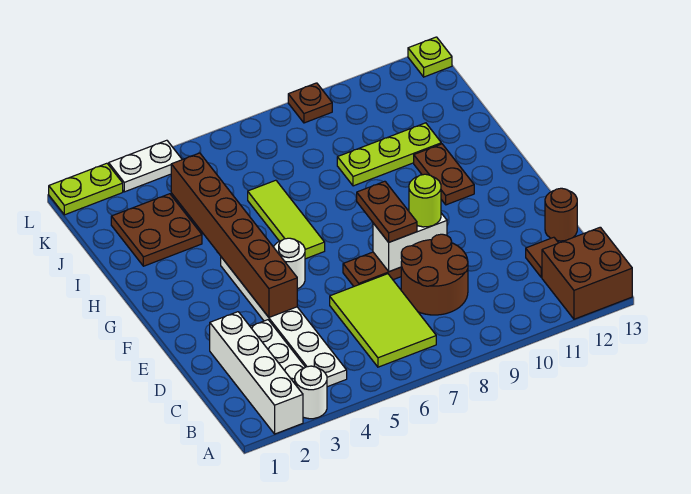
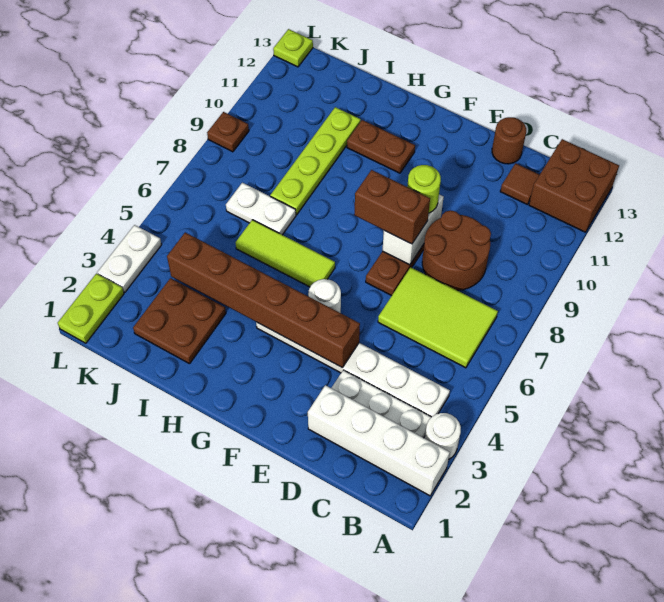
brown plate E8:F8 level 3 -> brown brick E8:F8 level 3
none -> white plate I7:J7 level 1
lime plate I9:I11 level 1 -> lime plate I8:I11 level 1

